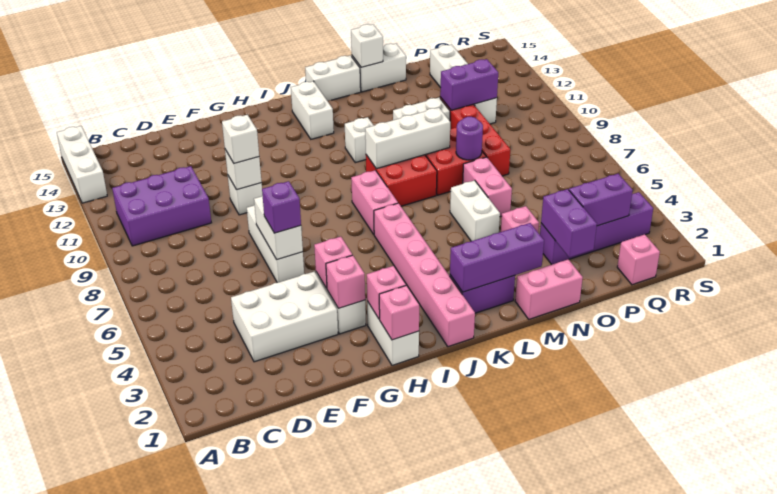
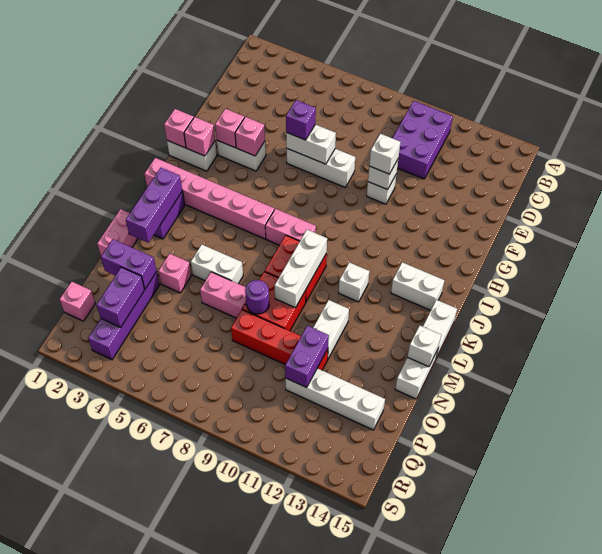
white brick A13:A15 level 1 -> none
white brick D3:F4 level 1 -> none

